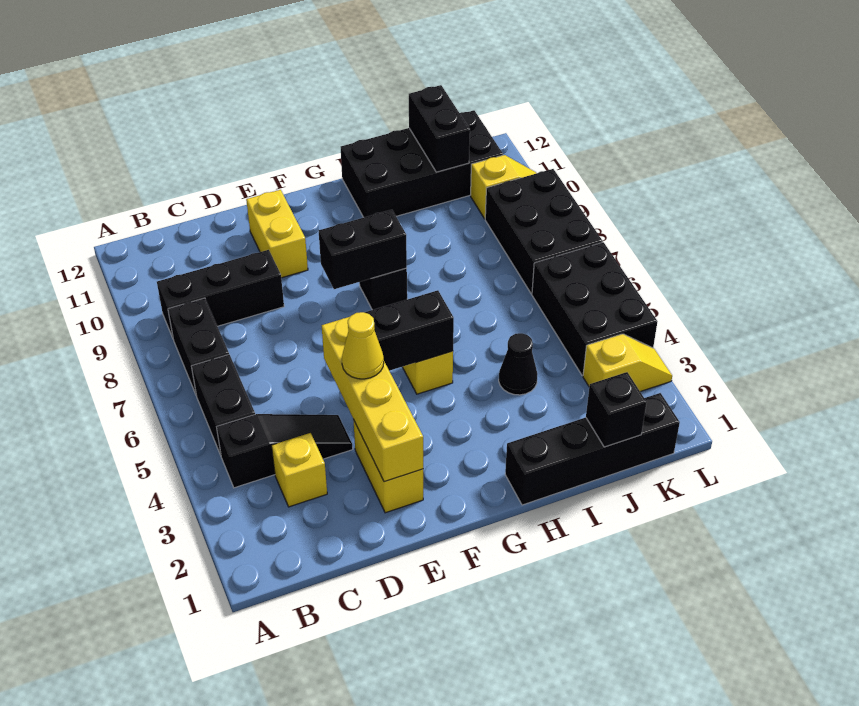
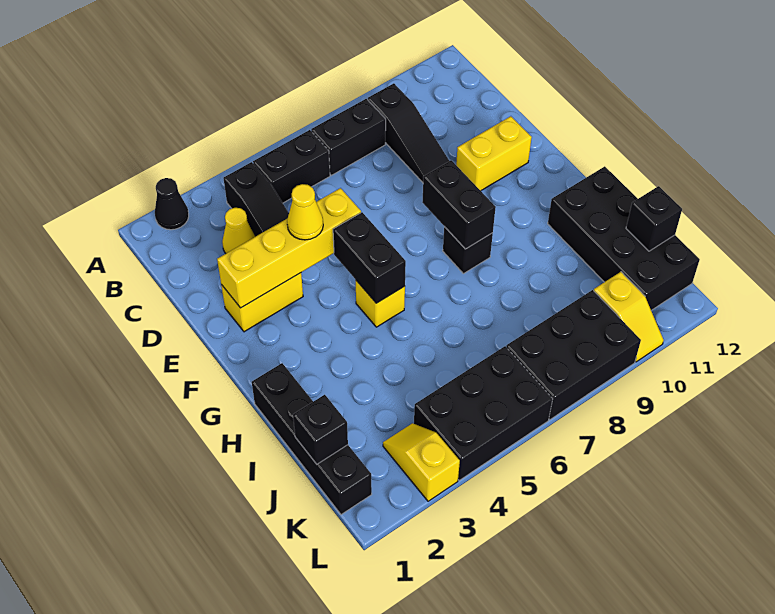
black brick B9:D9 level 1 -> black slope B9:D9 level 1 top B
yellow brick C3 level 1 -> yellow cone C3 level 1
black cone I4 level 1 -> black cone A2 level 1
black brick J11:J12 level 2 -> black brick J12 level 2
yellow slope K3:L3 level 1 top K -> yellow slope K3:L3 level 1 top L

